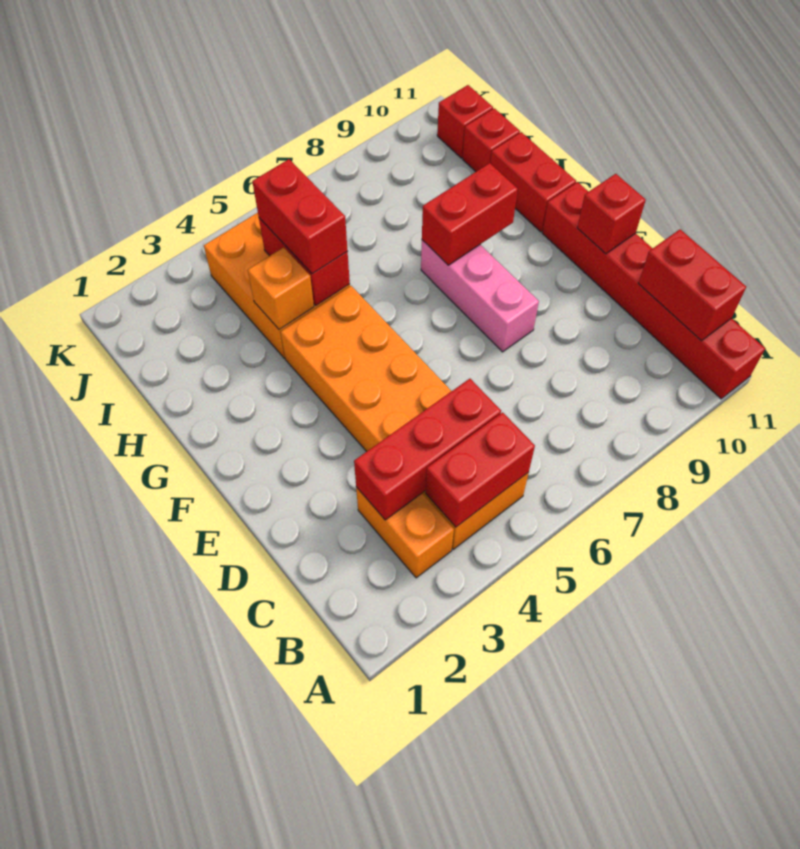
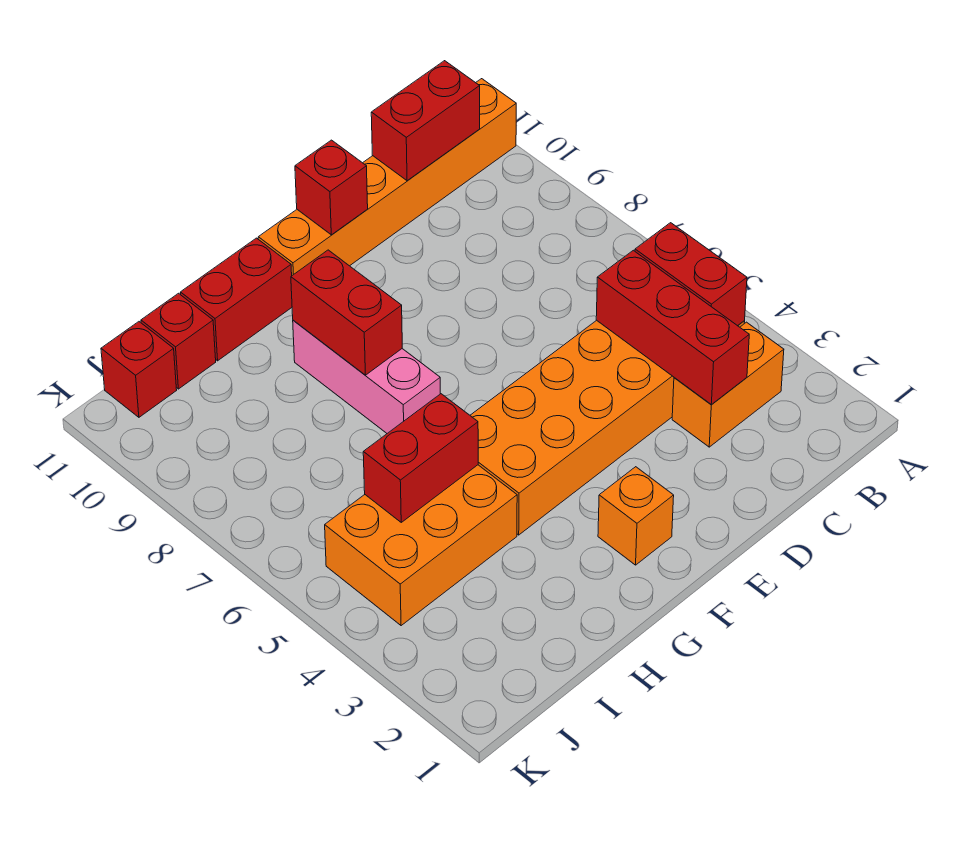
red brick A11:F11 level 1 -> orange brick A11:F11 level 1
pink brick E8:G8 level 1 -> pink brick G7:G9 level 1
orange brick H4 level 2 -> orange brick F2 level 1
red brick H5:I5 level 3 -> none

